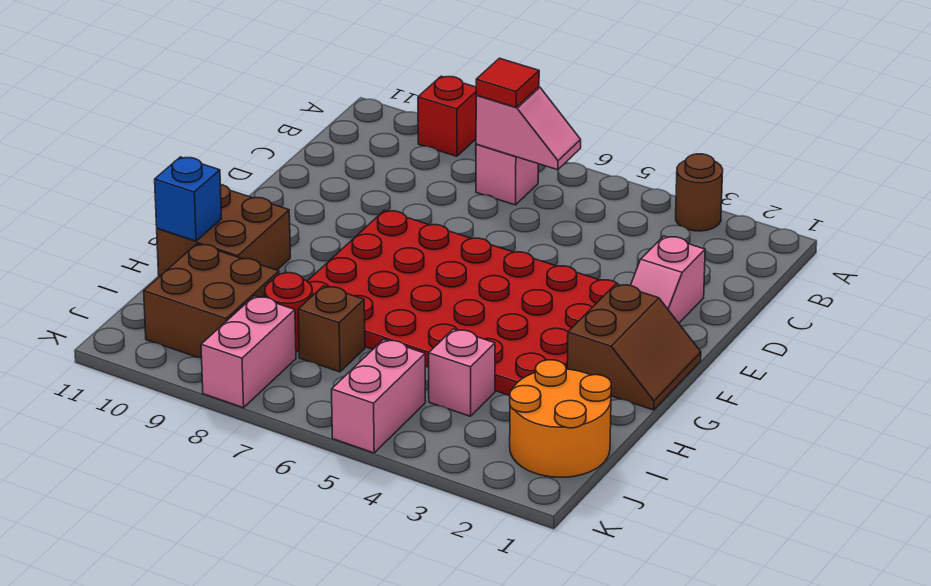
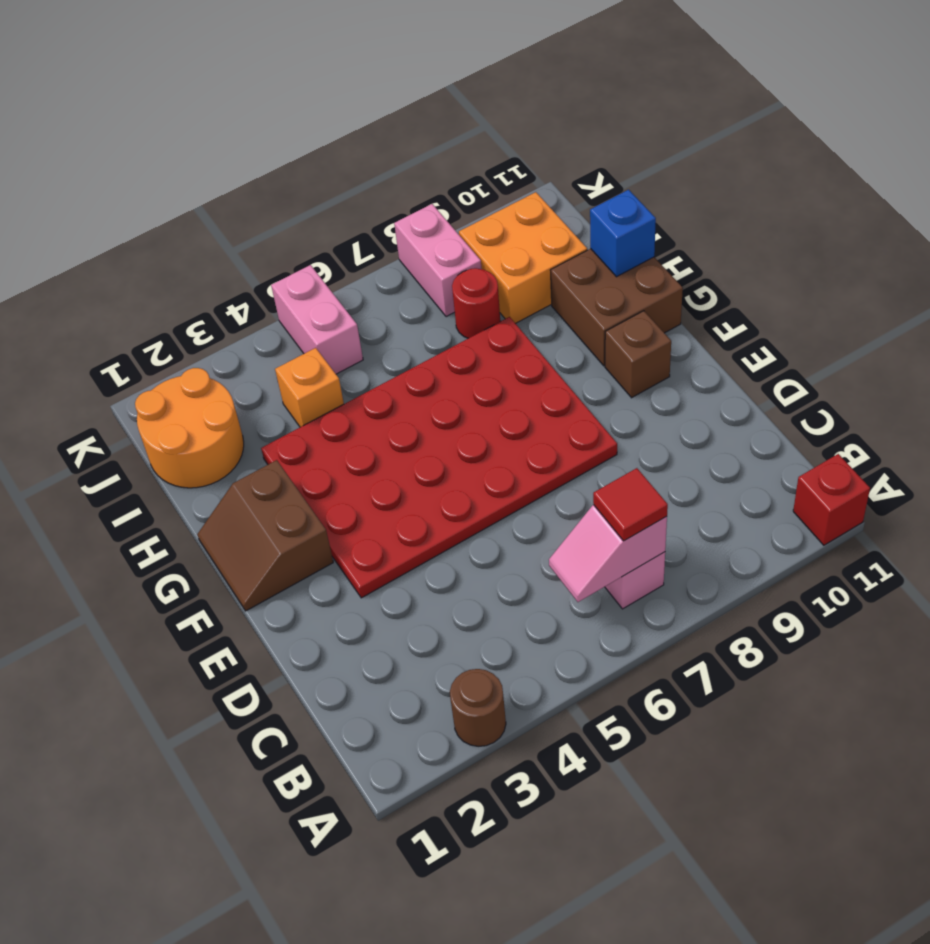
red brick A9 level 1 -> red brick A11 level 1
pink slope D2:E2 level 1 top D -> none
pink brick I4 level 1 -> orange brick I4 level 1
brown brick I7 level 1 -> brown brick F10 level 1
brown brick I9:J10 level 1 -> orange brick I9:J10 level 1

